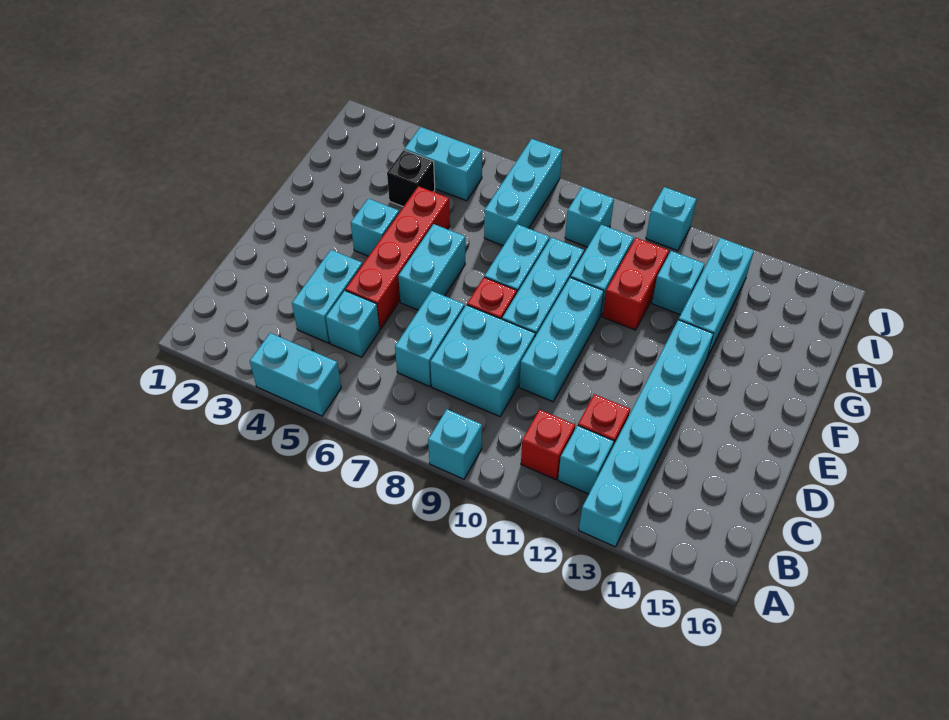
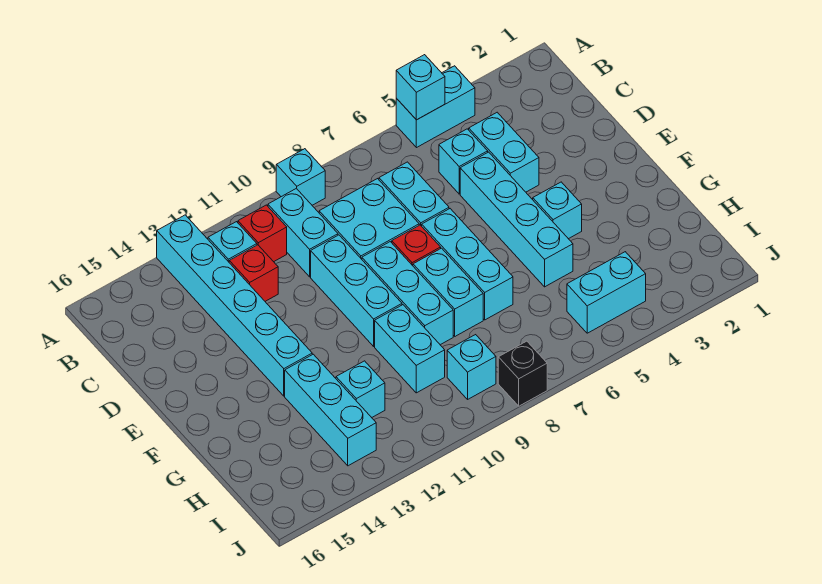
red brick D5:G5 level 1 -> cyan brick D5:G5 level 1
cyan brick E6:F6 level 1 -> cyan brick B10:C10 level 1
red brick G11:H11 level 1 -> none
black brick H4 level 1 -> black brick J8 level 1
cyan brick H7:J7 level 1 -> cyan brick E7:G7 level 1
cyan brick J11 level 1 -> cyan brick A5 level 2

